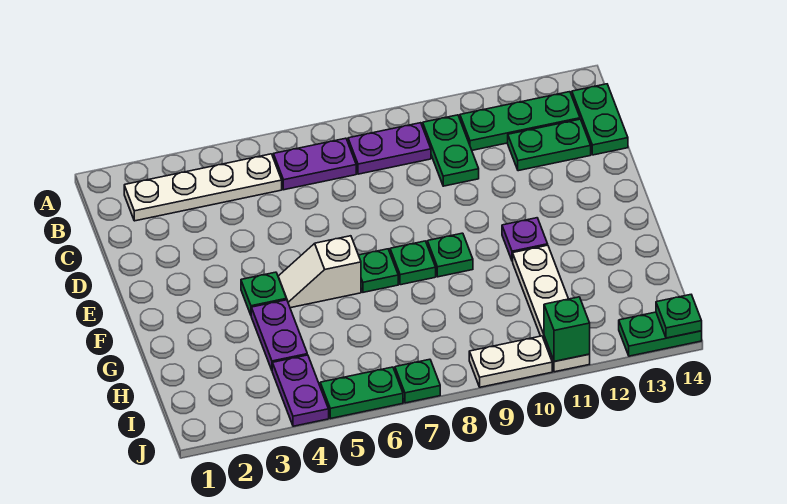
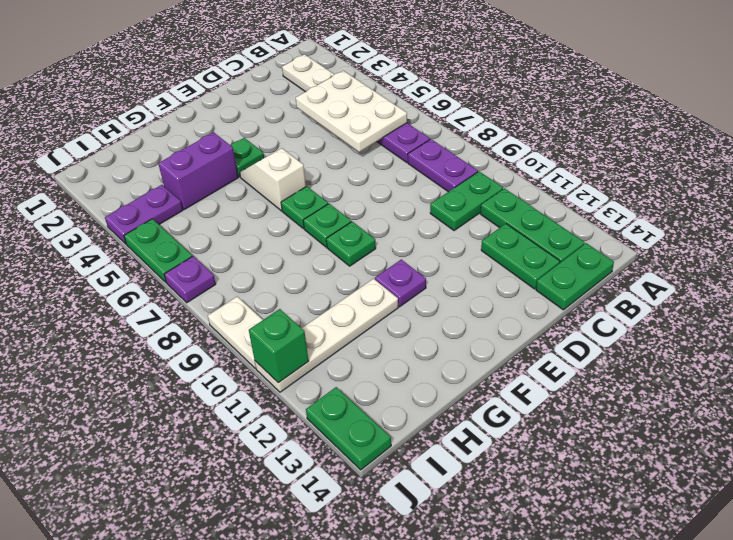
none -> white plate B4:C6 level 2
purple plate G4:H4 level 1 -> purple brick G4:H4 level 1
green plate J7 level 1 -> purple plate J7 level 1
green plate J14 level 2 -> none

